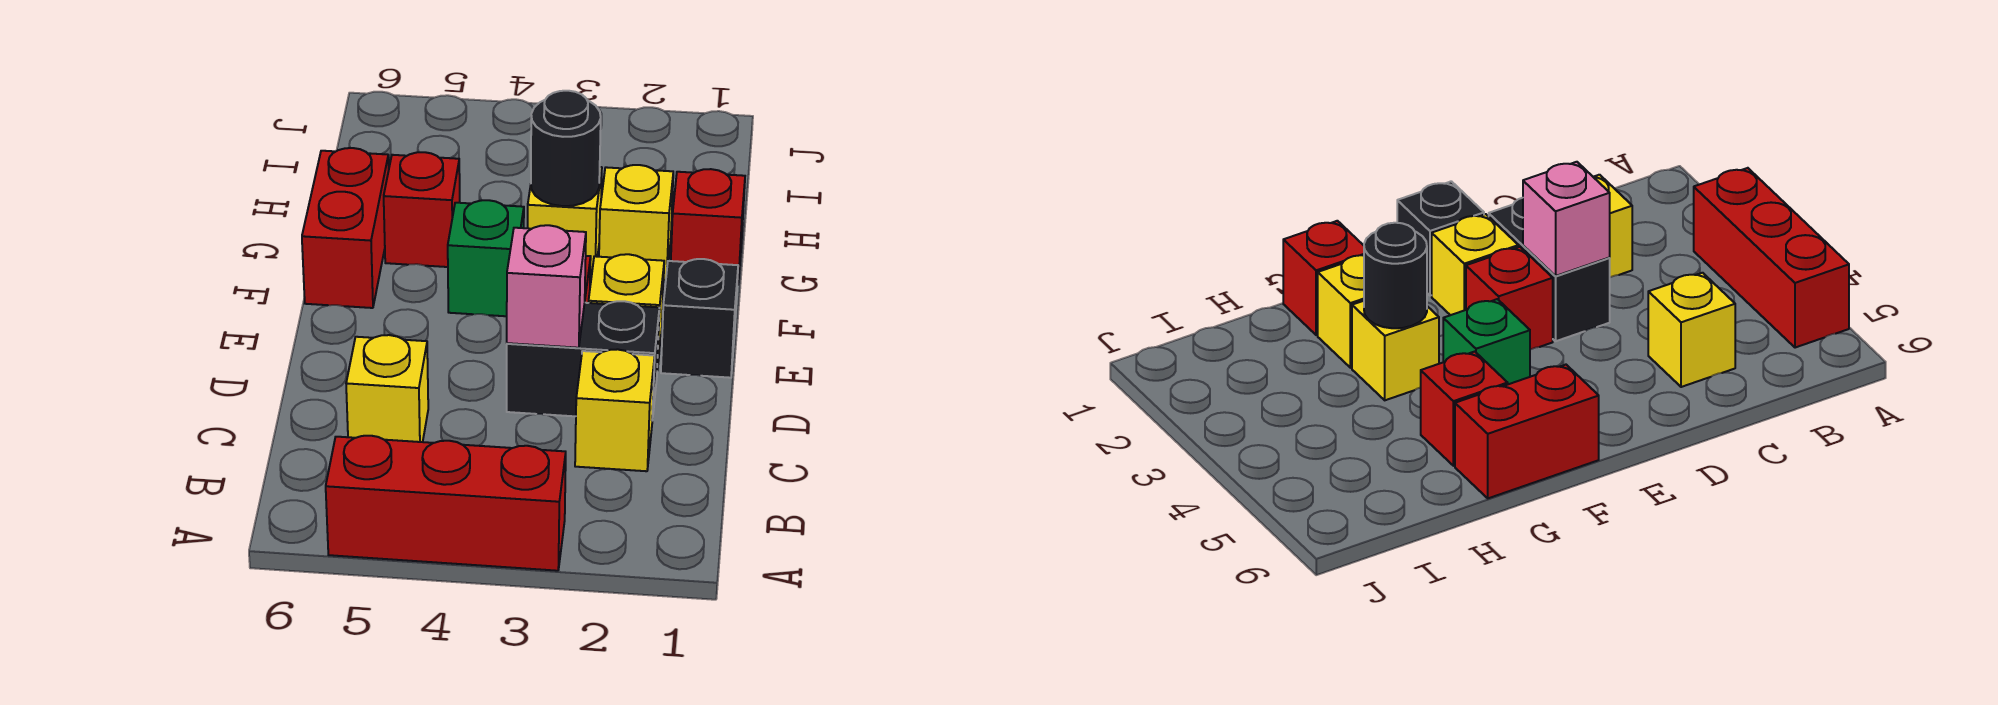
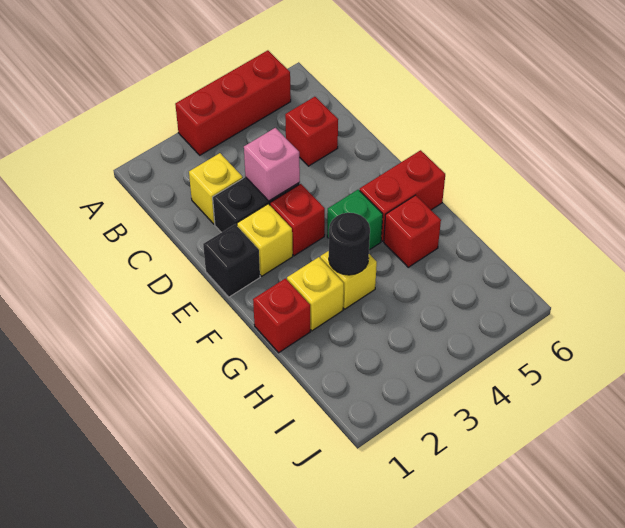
yellow brick C5 level 1 -> red brick C5 level 1
red brick F6:G6 level 1 -> red brick F5:F6 level 1

